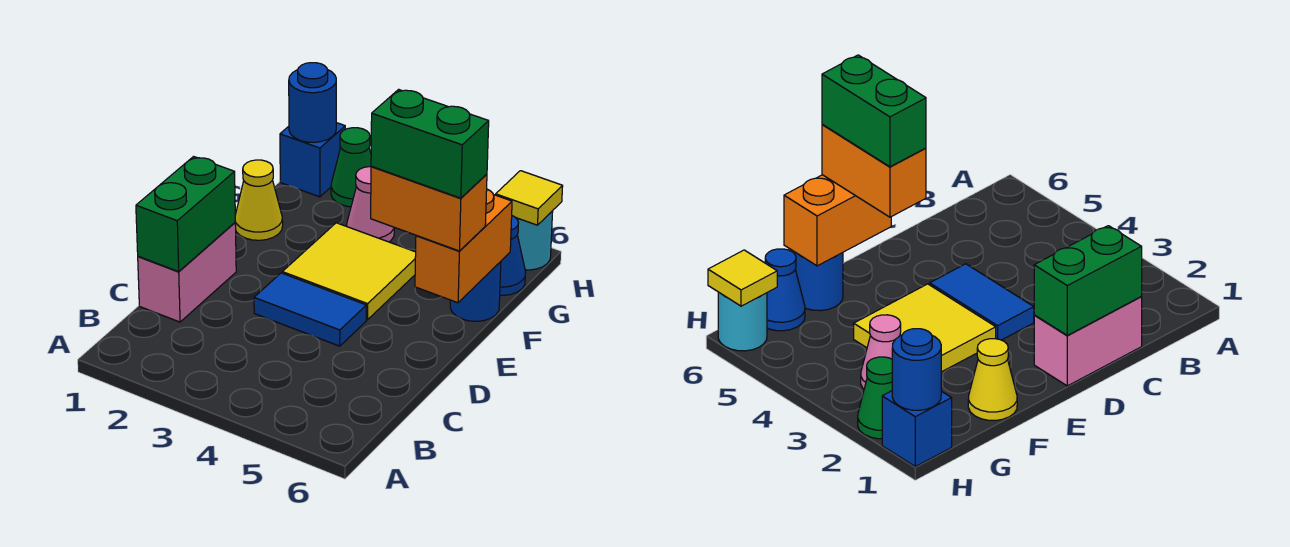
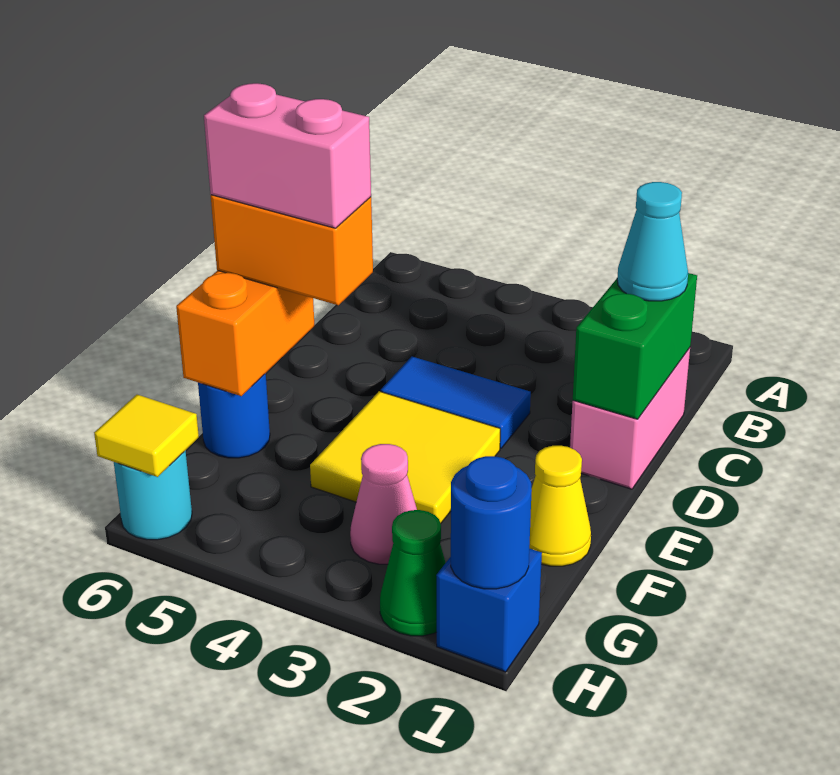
none -> cyan cone C1 level 3
green brick E5:E6 level 4 -> pink brick E5:E6 level 4
blue cone G6 level 1 -> none

